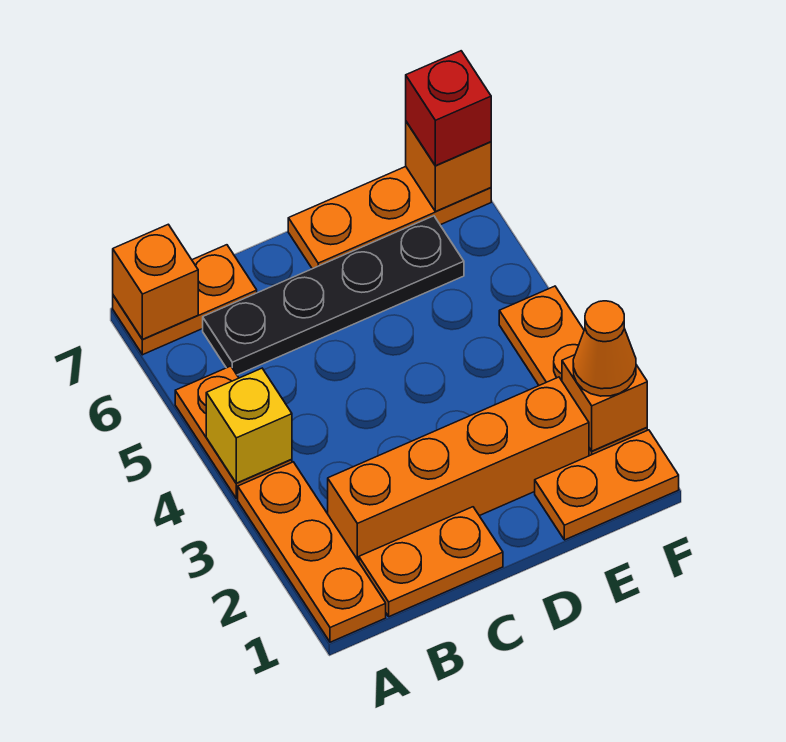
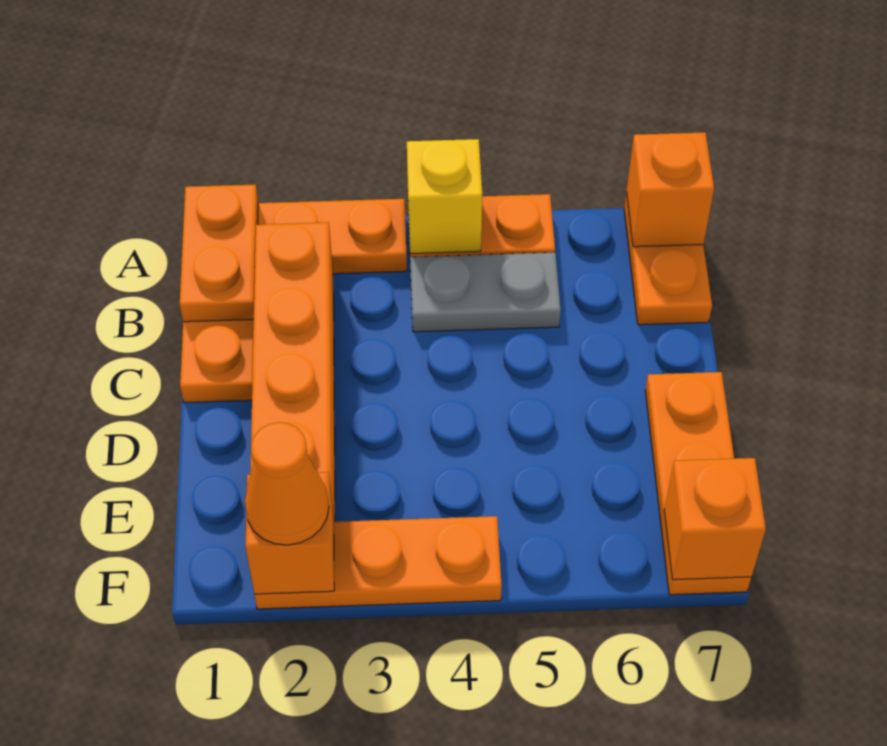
none -> grey plate B4:B5 level 1
black plate B6:E6 level 1 -> none
orange plate E1:F1 level 1 -> orange plate A1:B1 level 2
red brick F7 level 3 -> none

